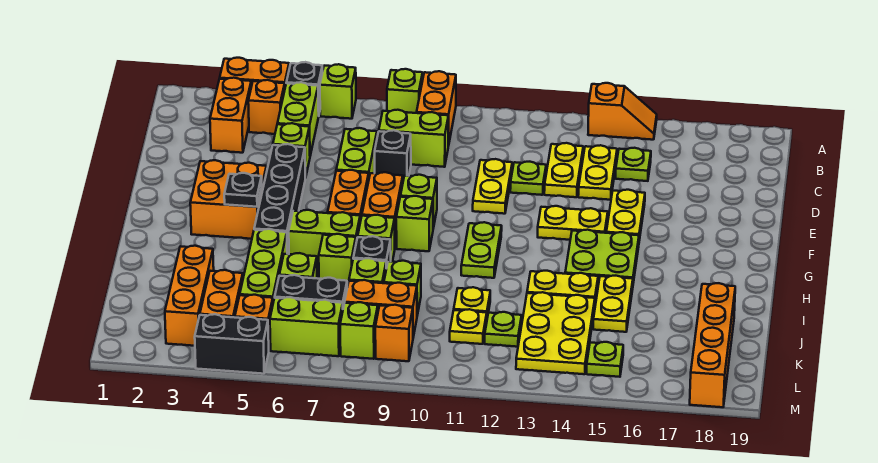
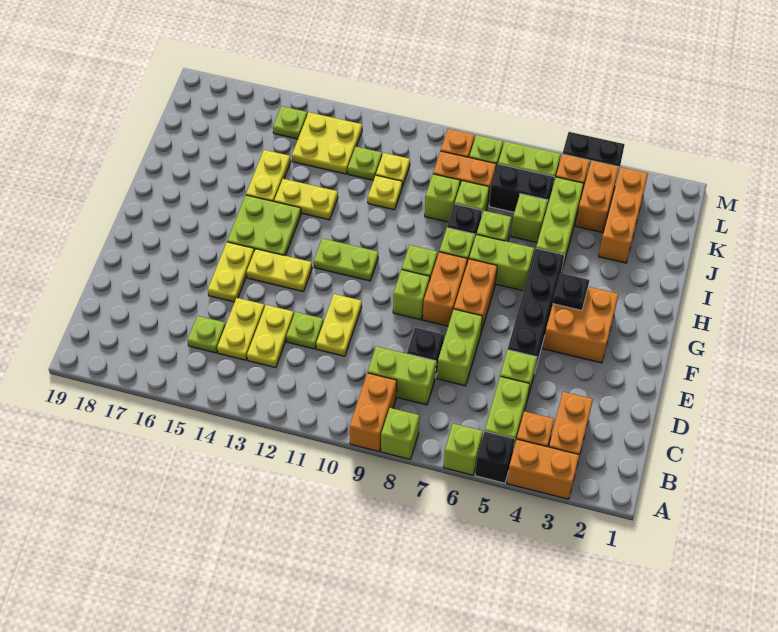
orange slope A14:A15 level 1 top 14 -> none
lime plate G11:H11 level 1 -> lime plate G11:G12 level 1
yellow plate J13:L14 level 1 -> yellow plate K13:L14 level 1
orange brick J18:M18 level 1 -> none

